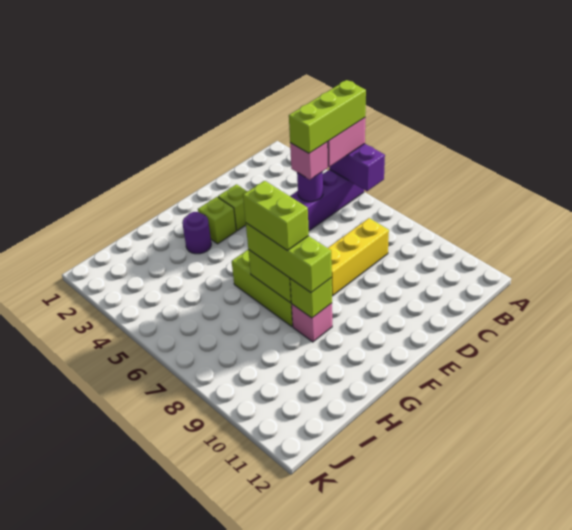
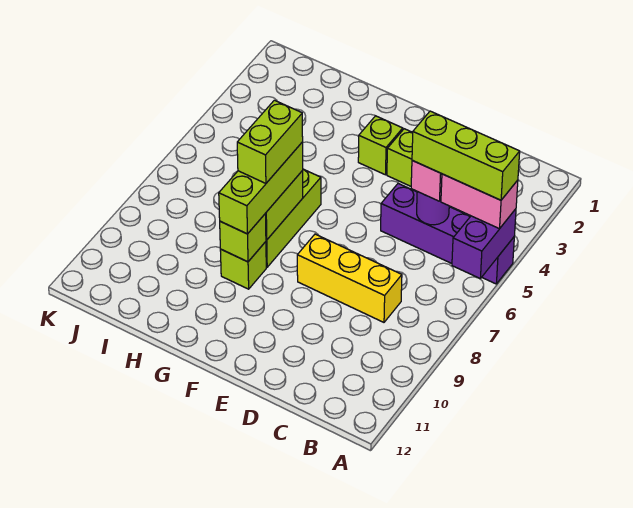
purple round brick G3 level 1 -> none
pink brick G9 level 1 -> lime brick G9 level 1

